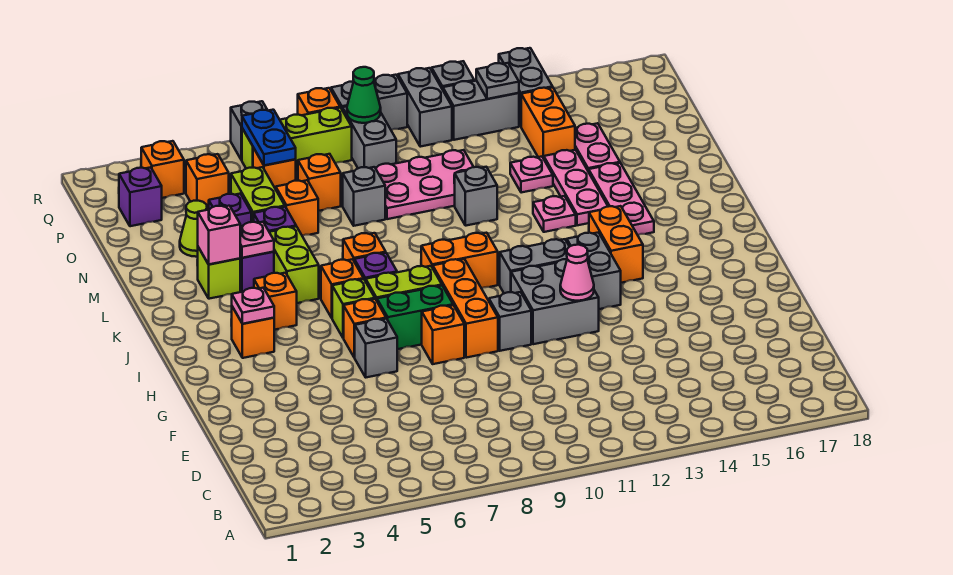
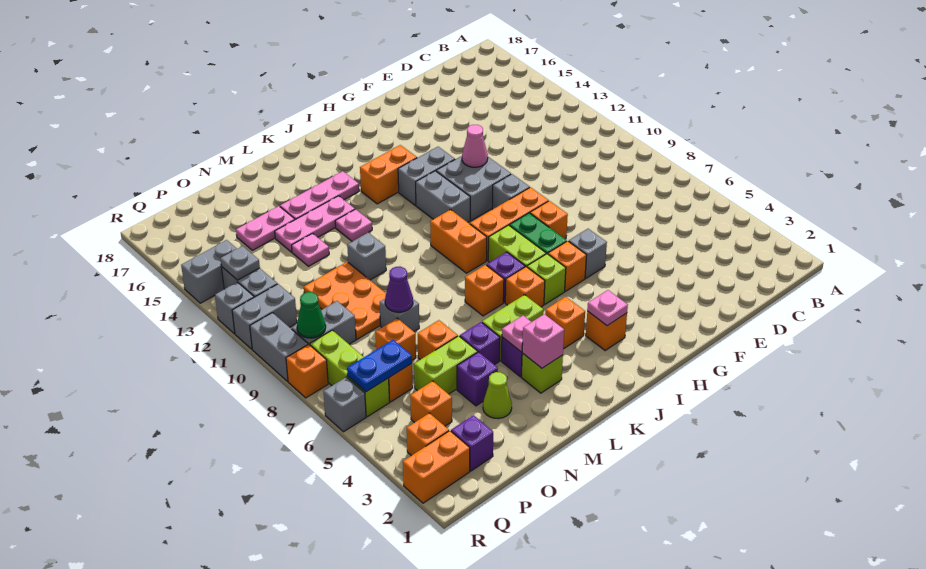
none -> purple cone N8 level 2
pink plate N9:O11 level 1 -> orange plate N9:O11 level 1
orange brick O14:P14 level 1 -> orange brick Q2:R2 level 1

